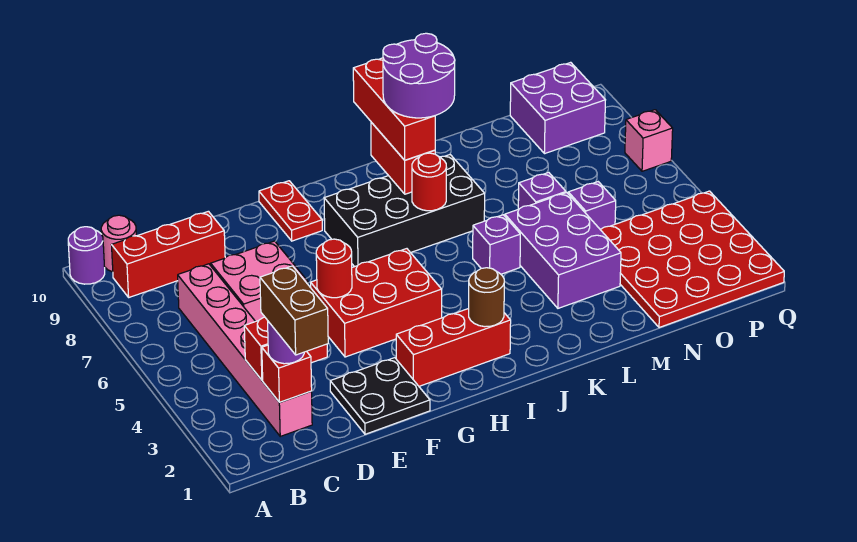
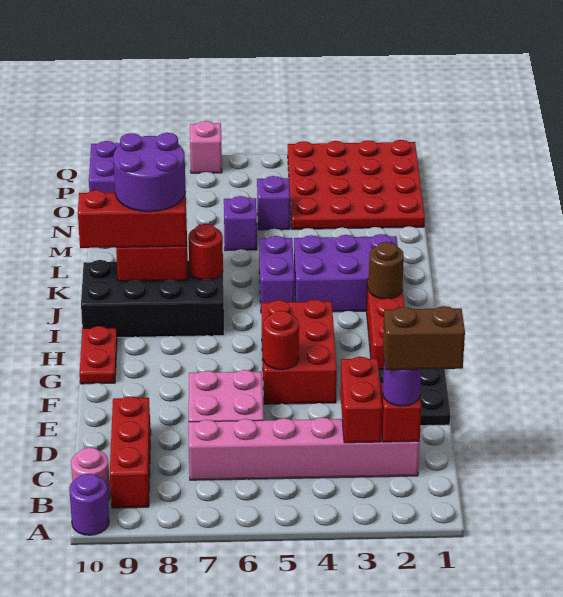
red plate G9:G10 level 1 -> red plate G10:H10 level 1
black brick H7:K8 level 1 -> black brick I7:J10 level 1
purple brick K5 level 1 -> purple brick J5:K5 level 1
purple brick L3:M5 level 1 -> purple brick J2:K4 level 1

